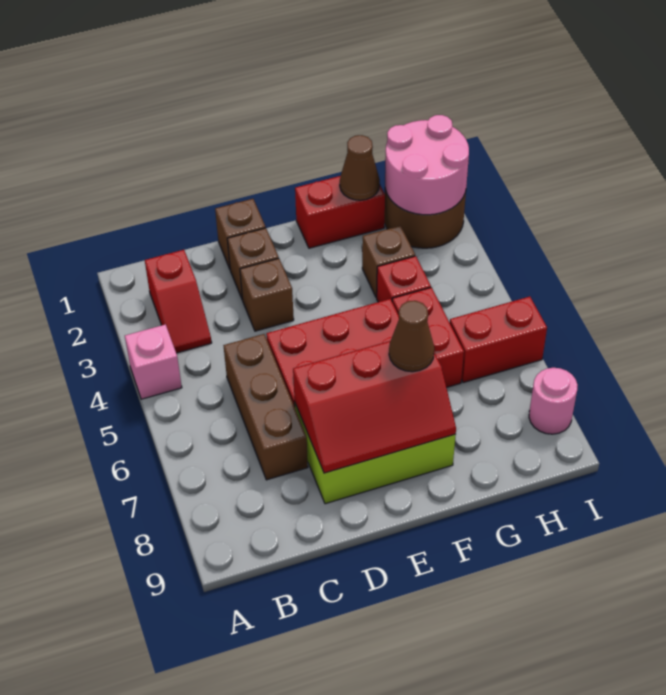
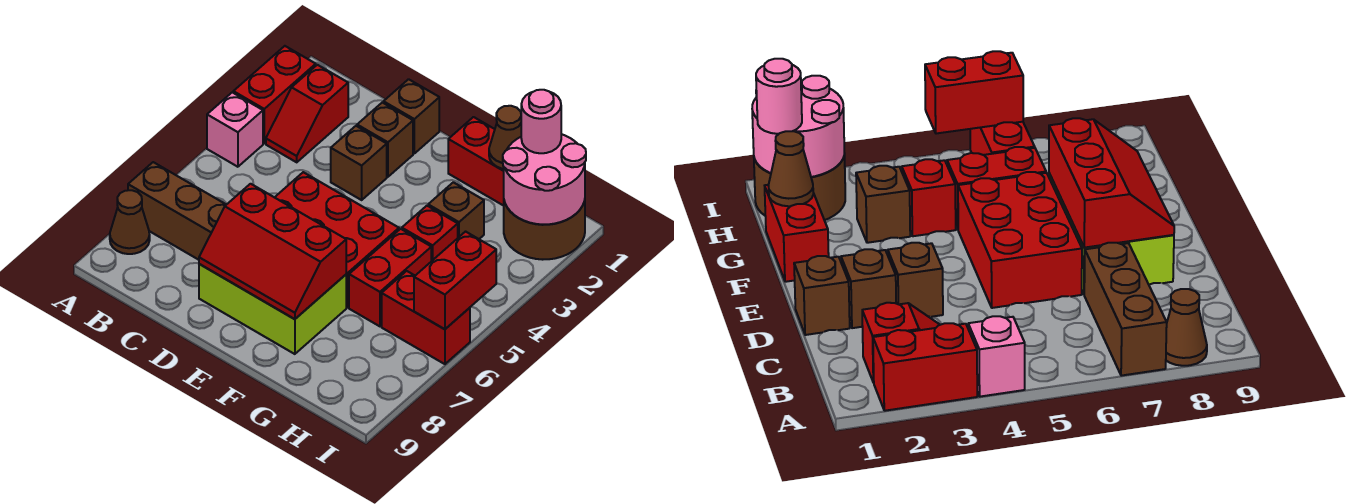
none -> red brick A2:A3 level 1
brown brick C5:C7 level 1 -> brown brick A7:C7 level 1
brown cone F7 level 3 -> brown cone A8 level 1
none -> red brick I5:I6 level 2
pink round brick I8 level 1 -> pink round brick H1 level 3

